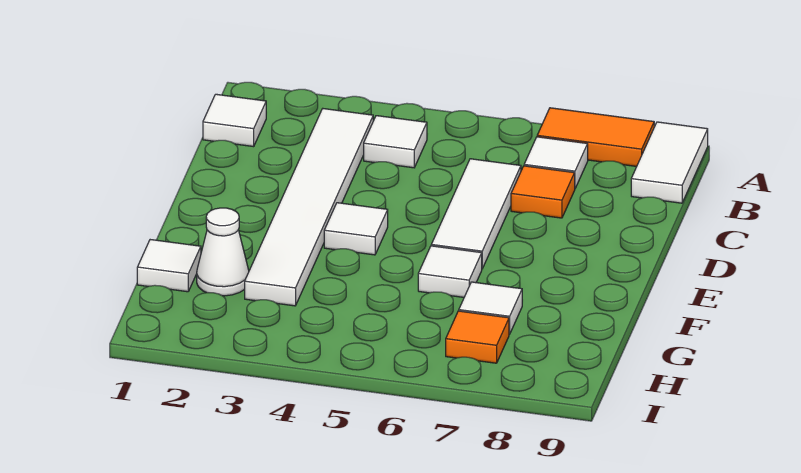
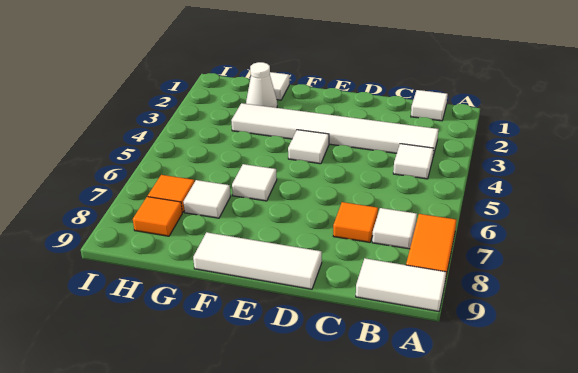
white tile C6:E6 level 1 -> white tile D9:F9 level 1
none -> orange tile H8 level 1

